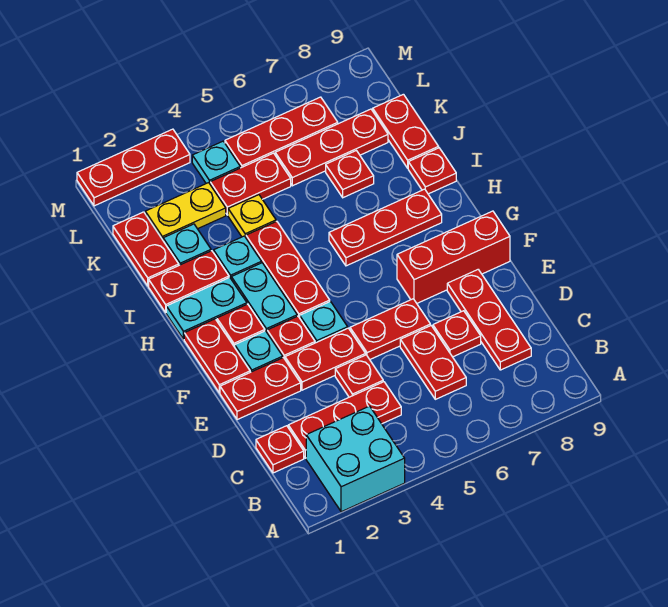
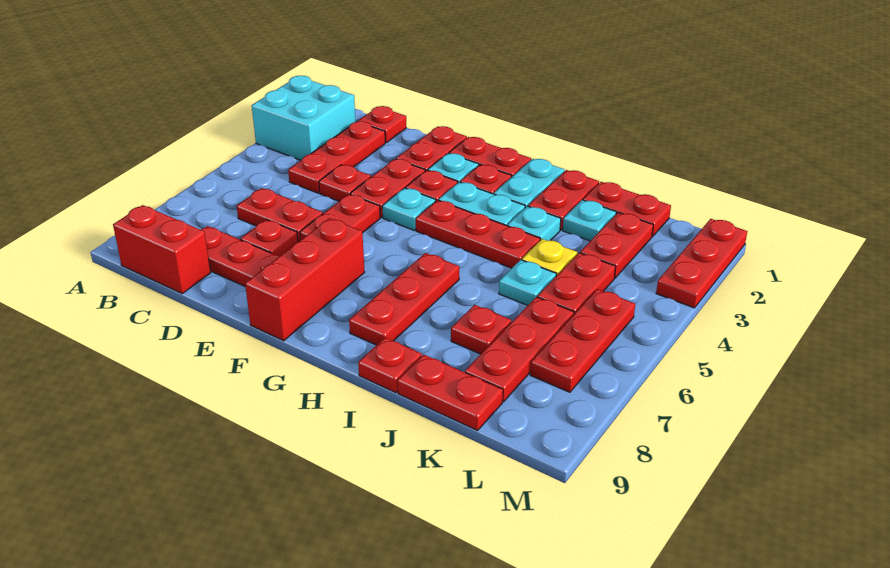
none -> red brick B9:C9 level 1
yellow plate K2:K3 level 1 -> red plate K2:K3 level 1
cyan plate L4 level 1 -> cyan plate J5 level 1

